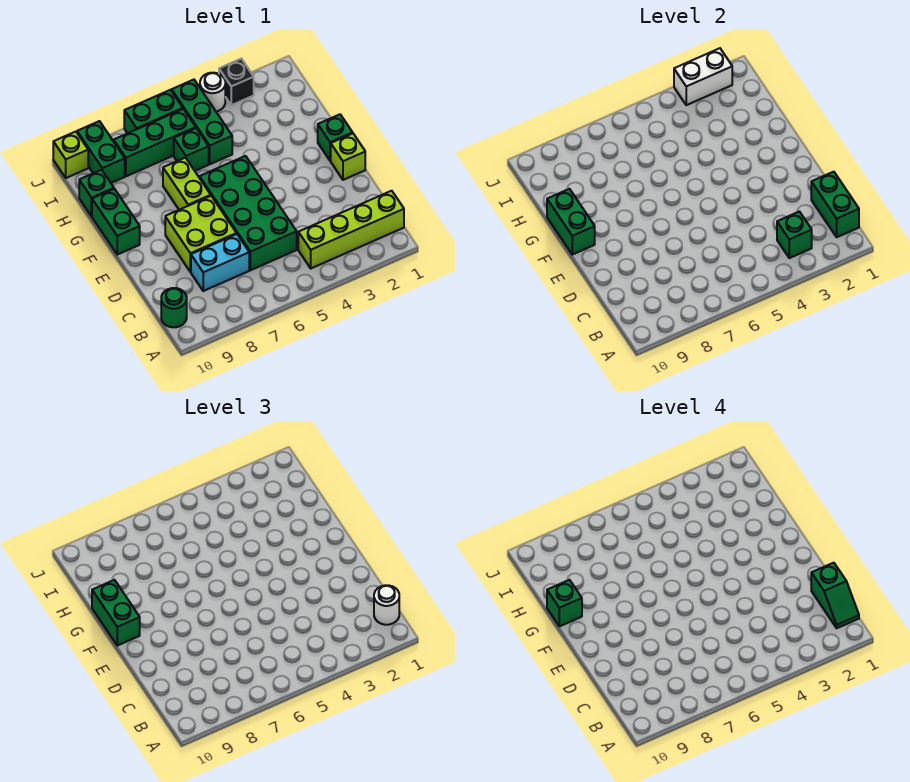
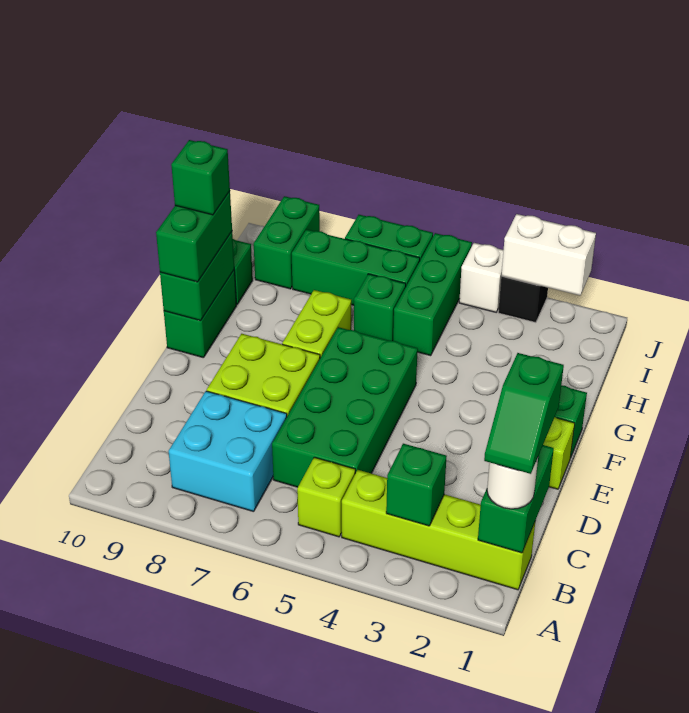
green round brick B10 level 1 -> none
cyan brick C7:C8 level 1 -> cyan brick B7:C8 level 1
white round brick J4 level 1 -> white brick J4 level 1
lime brick J10 level 1 -> lime brick B5 level 1

